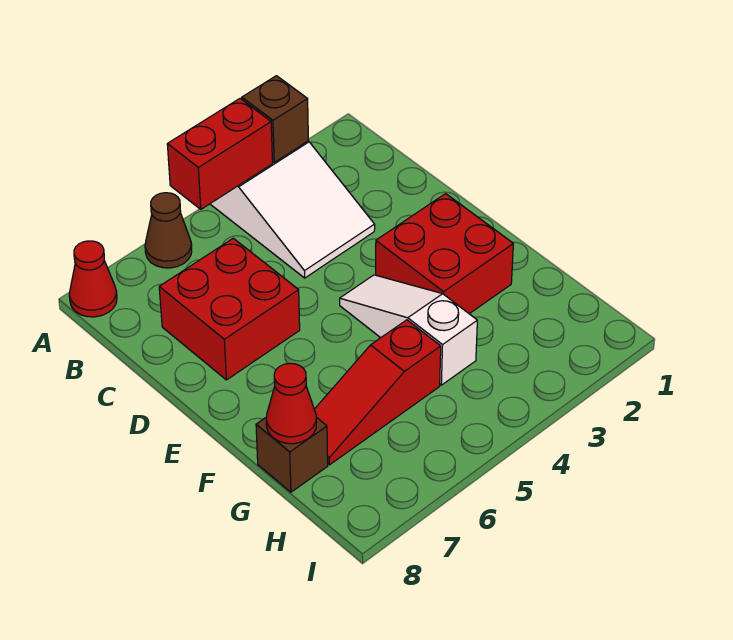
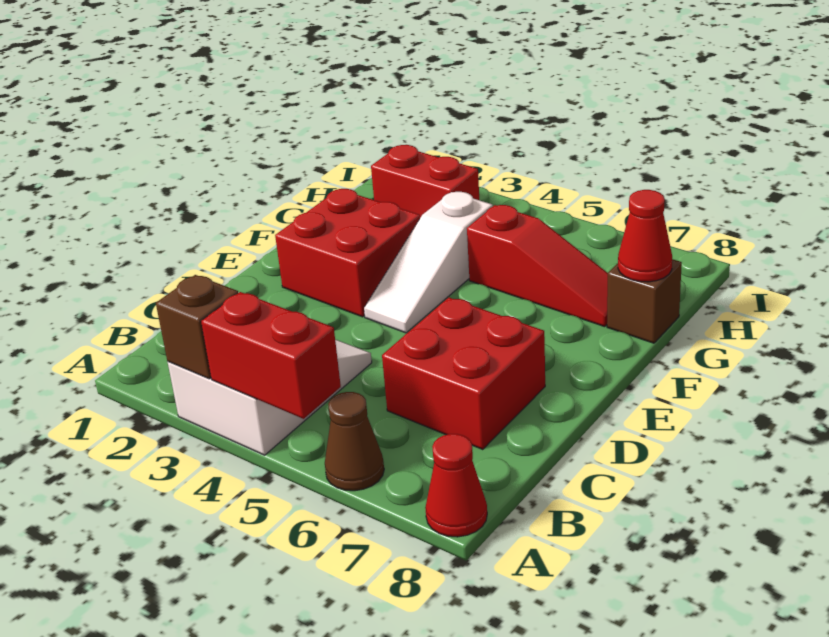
none -> red brick H2:H3 level 1

